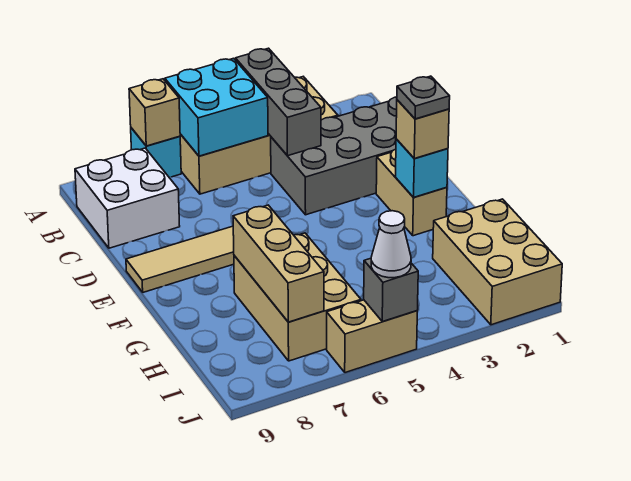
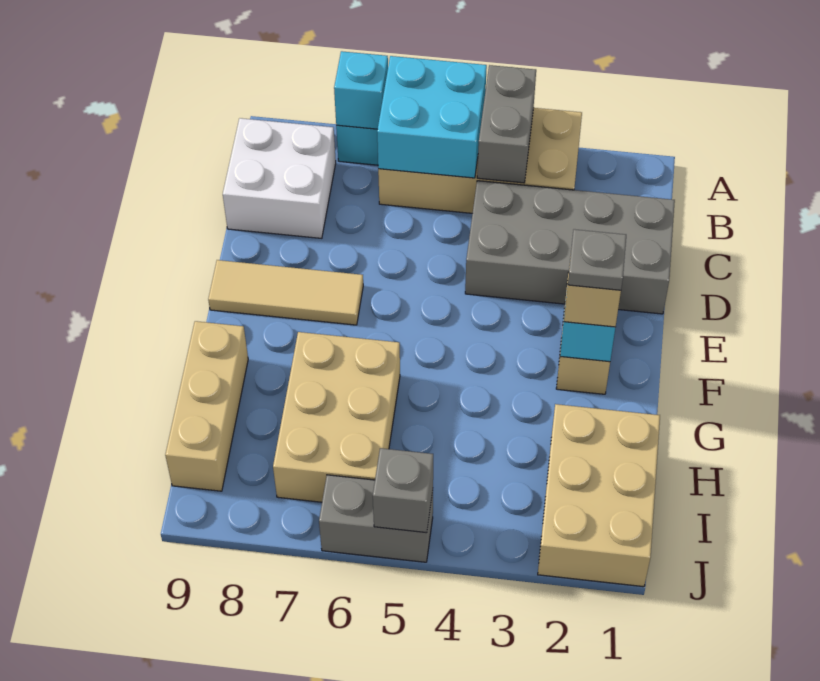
grey brick A4:C4 level 2 -> grey brick A4:B4 level 2
tan brick A7 level 2 -> cyan brick A7 level 2
tan brick G7:I7 level 2 -> tan brick G9:I9 level 1
tan brick J5:J6 level 1 -> grey brick J5:J6 level 1
white cone J5 level 3 -> none

